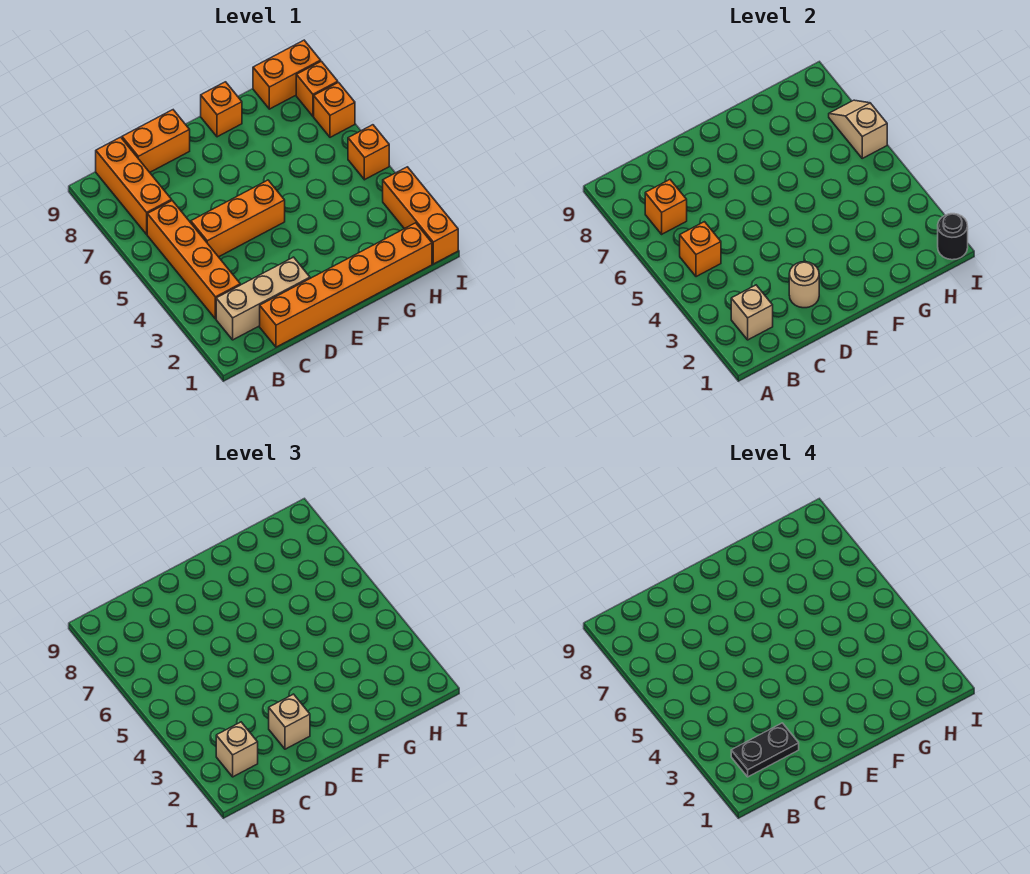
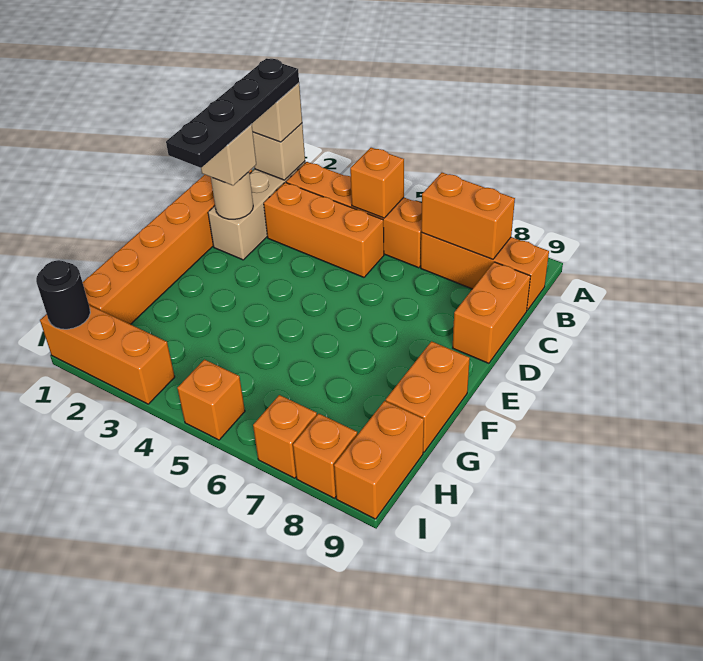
black plate B2:C2 level 4 -> black plate B2:E2 level 4
orange brick B7 level 2 -> orange brick B7:B8 level 2
orange brick C5:E5 level 1 -> orange brick C3:C5 level 1
orange brick F9 level 1 -> orange brick F9:G9 level 1
tan slope I6:I7 level 2 top 6 -> none

